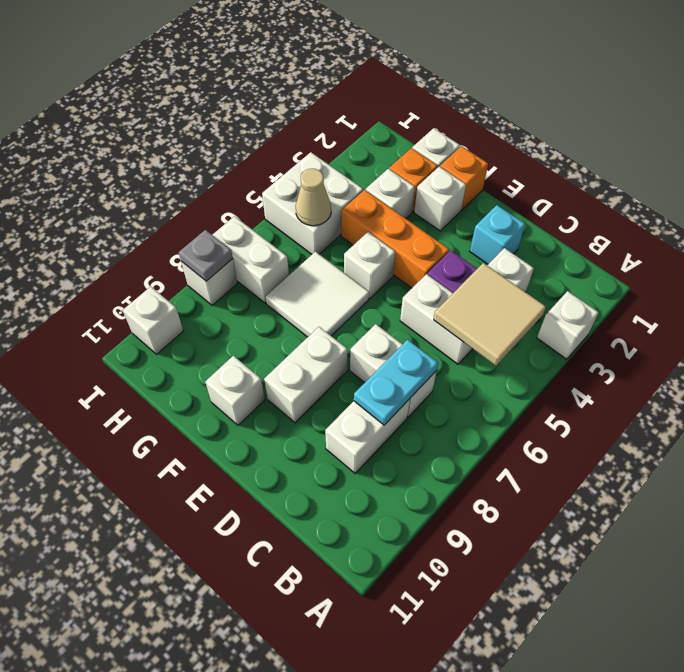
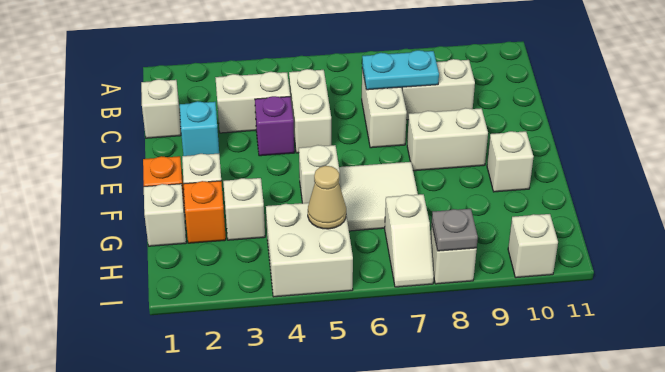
white brick A3 level 1 -> white brick C1 level 1
tan tile B4:C5 level 2 -> none
orange brick E4:G4 level 1 -> none
white brick H7:I7 level 1 -> white slope H7:I7 level 1 top H

